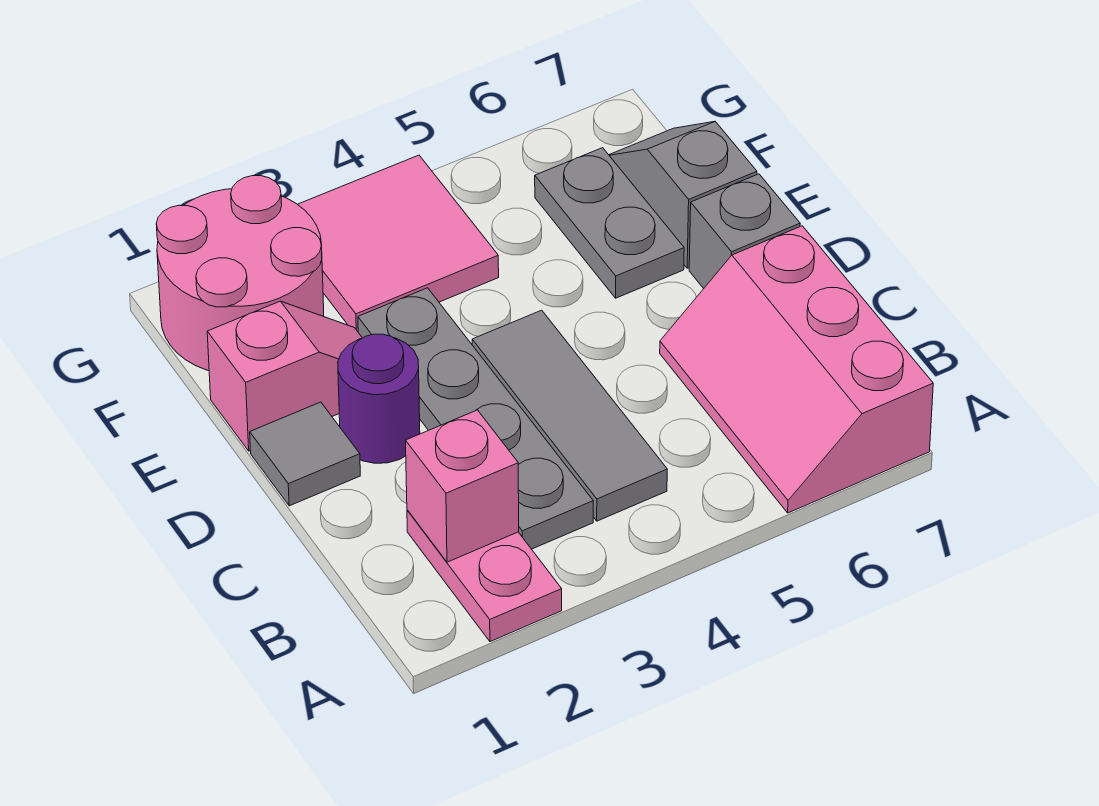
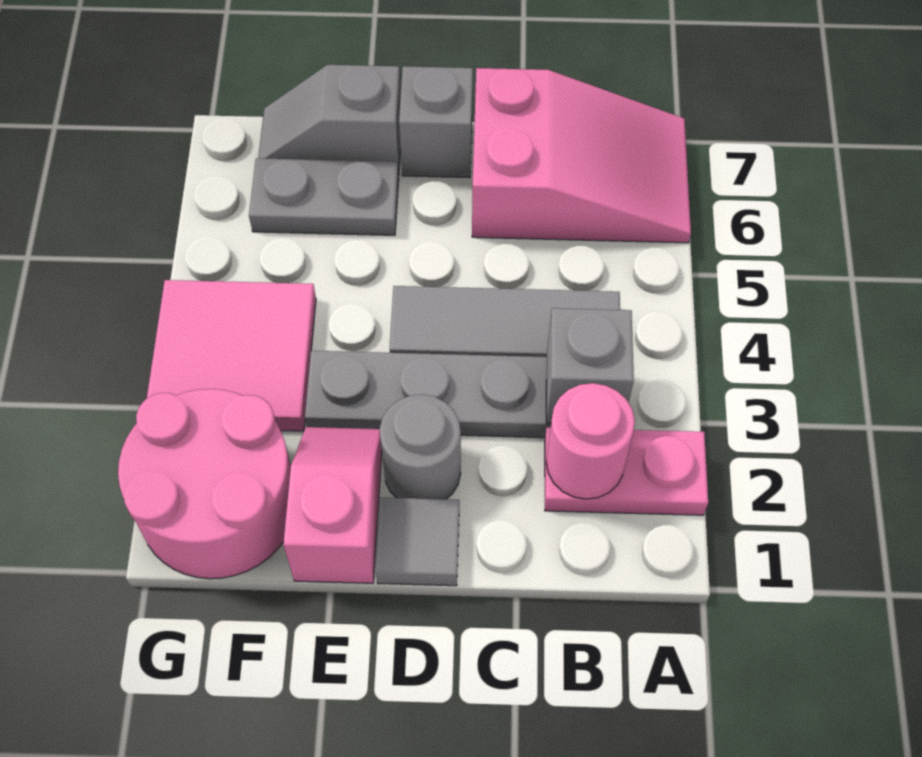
pink slope A6:C7 level 1 top 7 -> pink slope A6:C7 level 1 top C
pink brick B2 level 2 -> pink round brick B2 level 2
none -> grey brick B3 level 2
purple round brick D2 level 1 -> grey round brick D2 level 1

